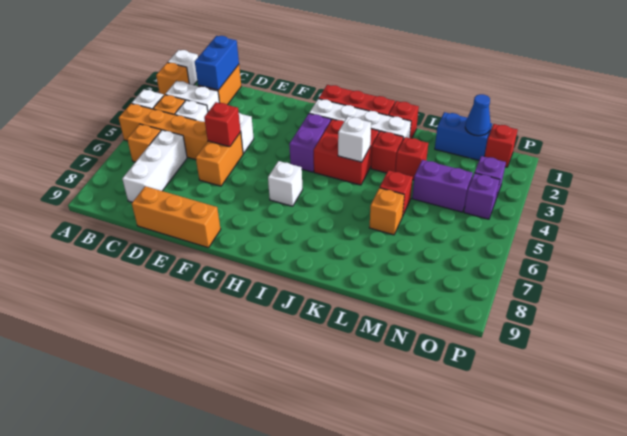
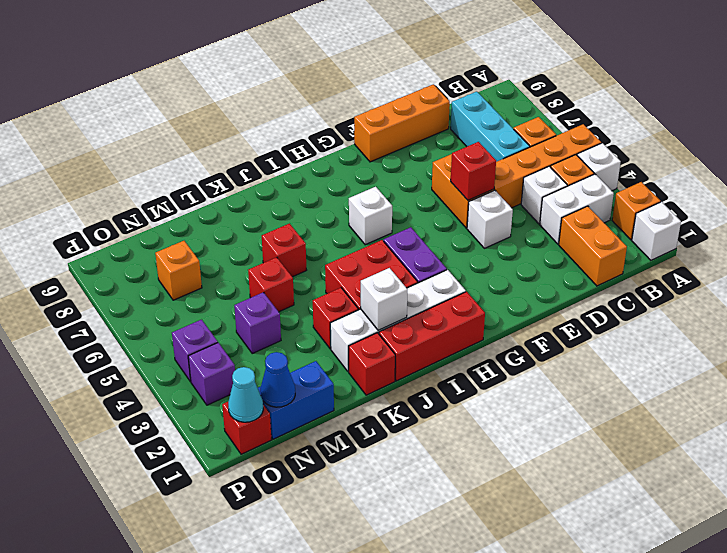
blue brick C1:C2 level 2 -> none
white brick C6:C8 level 1 -> cyan brick C6:C8 level 1
white brick J4 level 2 -> white brick J2 level 2
red brick L3 level 1 -> red brick K6 level 1
orange brick L6 level 1 -> orange brick N7 level 1
purple brick M4:N4 level 1 -> purple brick M4 level 1
none -> cyan cone O1 level 2

